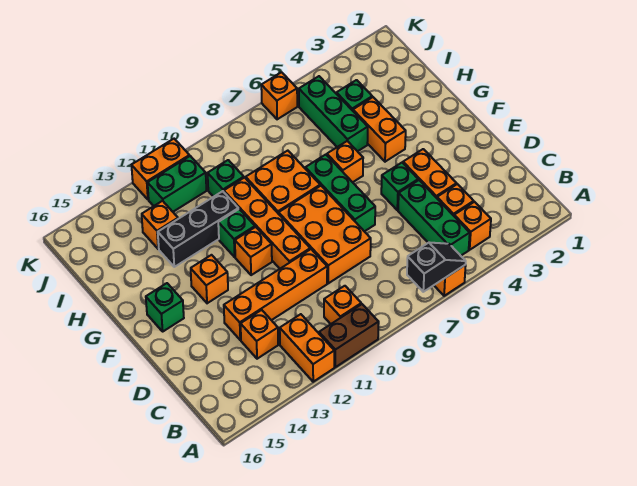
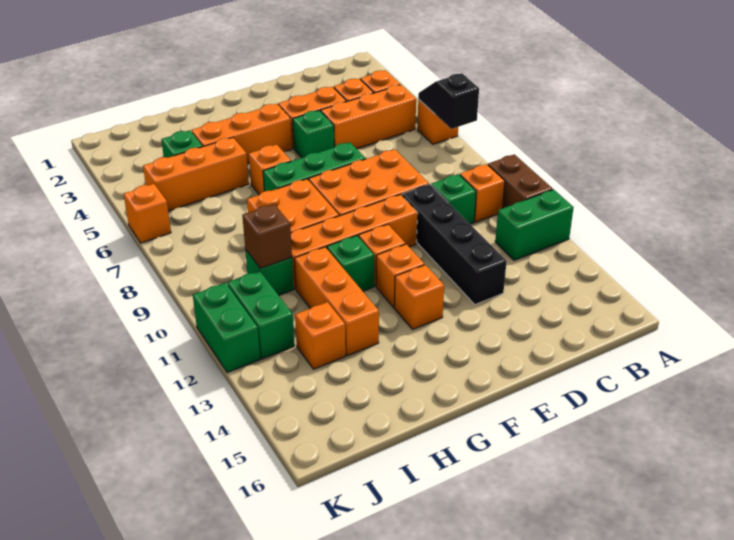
orange brick A12:B12 level 1 -> green brick A12:B12 level 1
green brick B5:D5 level 1 -> orange brick B5:D5 level 1
orange brick C13 level 1 -> orange brick F12 level 1
orange brick D10:D13 level 1 -> black brick D10:D13 level 1
green brick F15 level 1 -> green brick C10 level 1
orange brick G4:H4 level 1 -> orange brick F4:H4 level 1
green brick H5:J5 level 1 -> orange brick H5:J5 level 1
black brick H11:H13 level 1 -> orange brick H11:H13 level 1
none -> brown brick I10 level 2
orange brick K11:K12 level 1 -> green brick K11:K12 level 1

